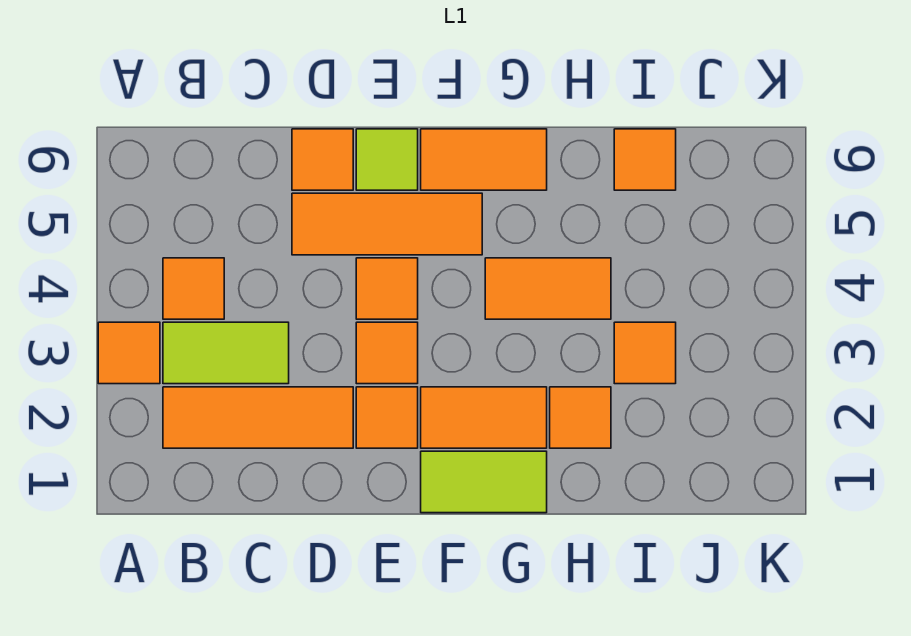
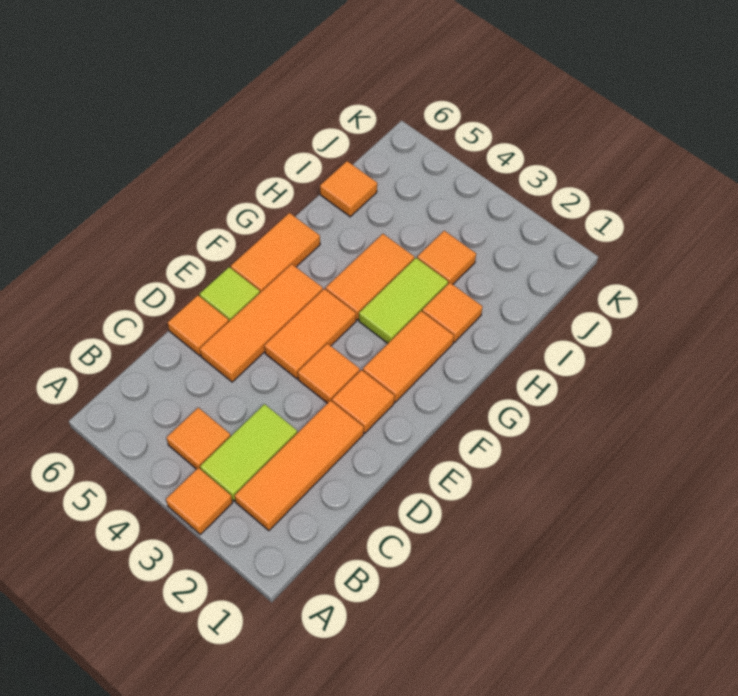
orange tile E4 level 1 -> orange tile E4:F4 level 1
lime tile F1:G1 level 1 -> lime tile G3:H3 level 1

